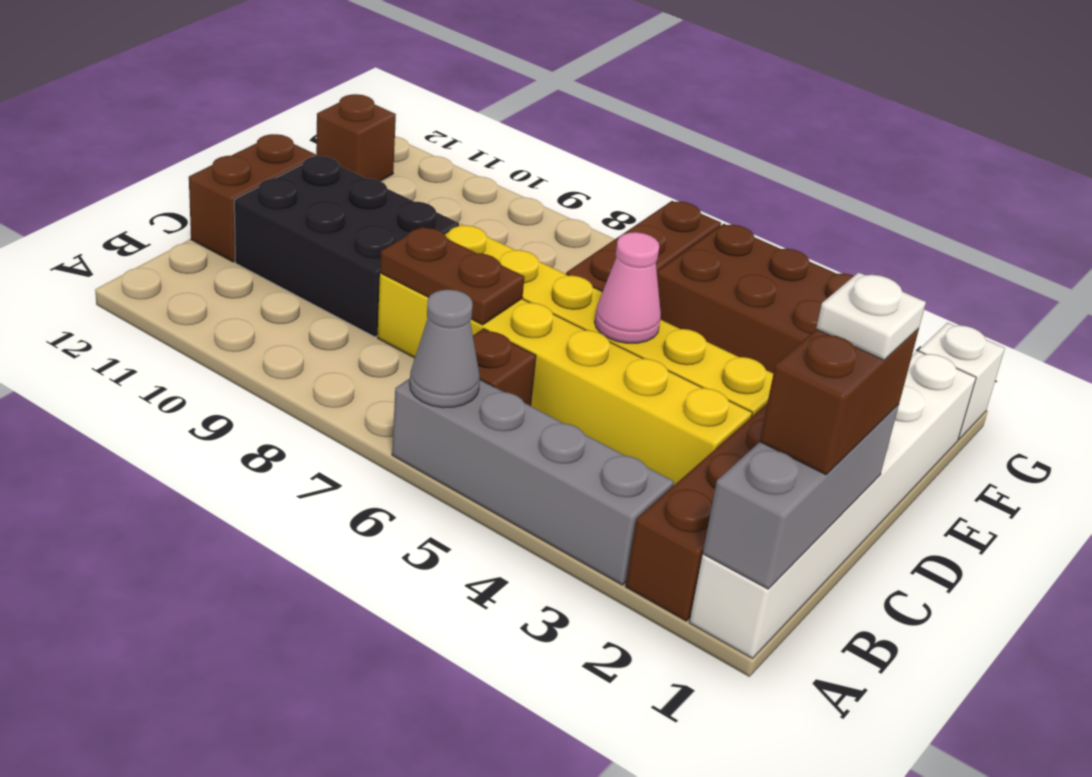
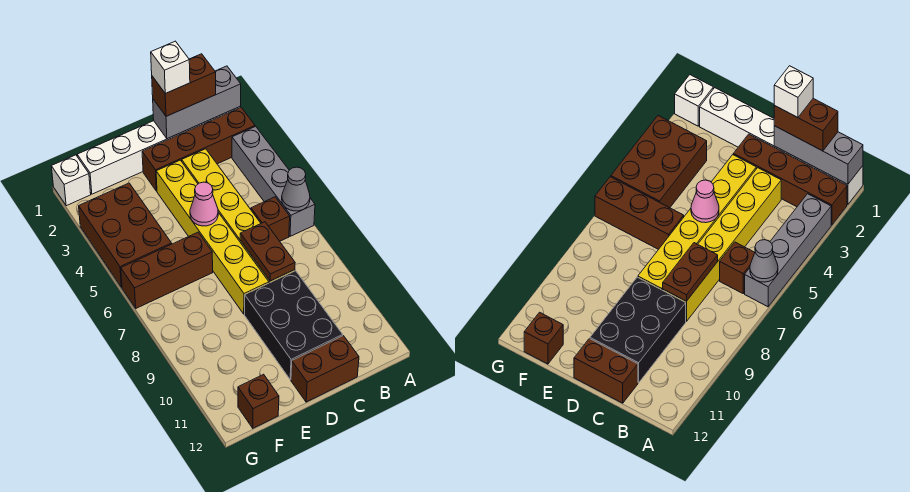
white plate C1 level 4 -> white brick C1 level 4

